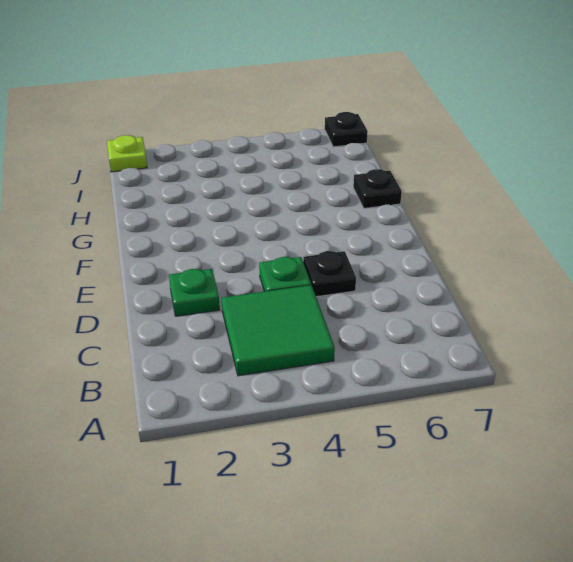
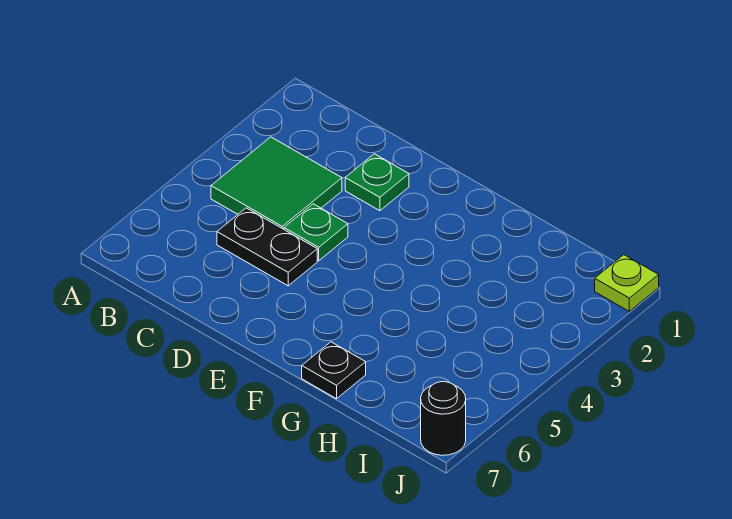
black plate D5 level 1 -> black plate C5:D5 level 1
black plate J7 level 1 -> black round brick J7 level 1

